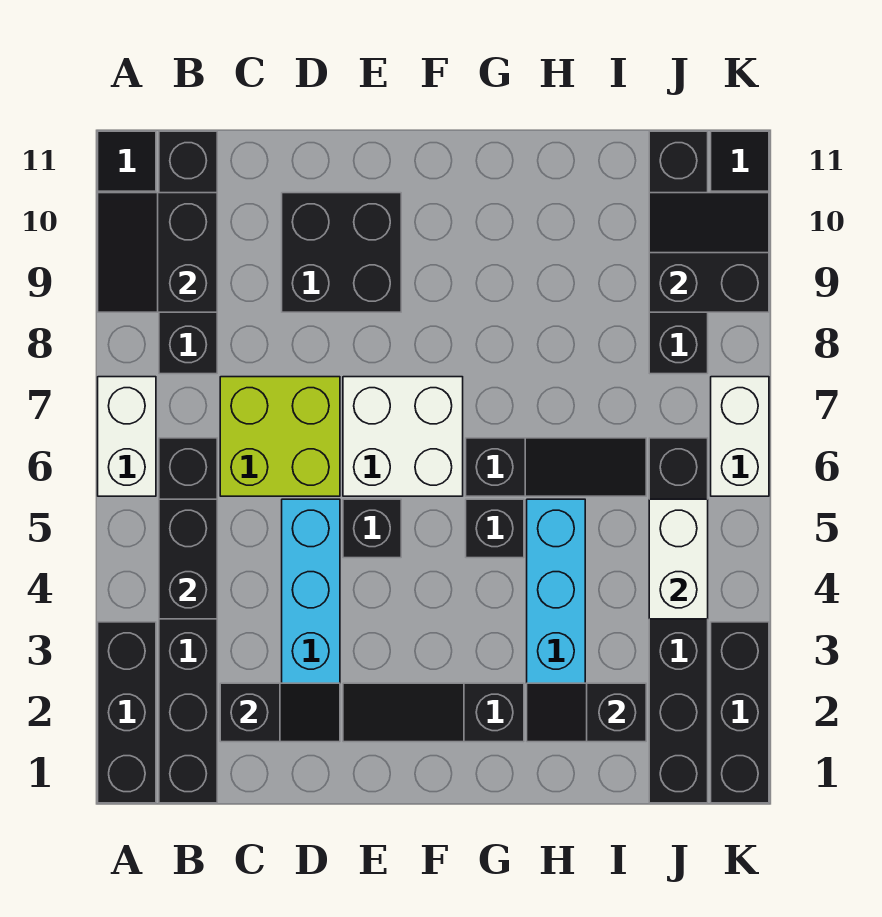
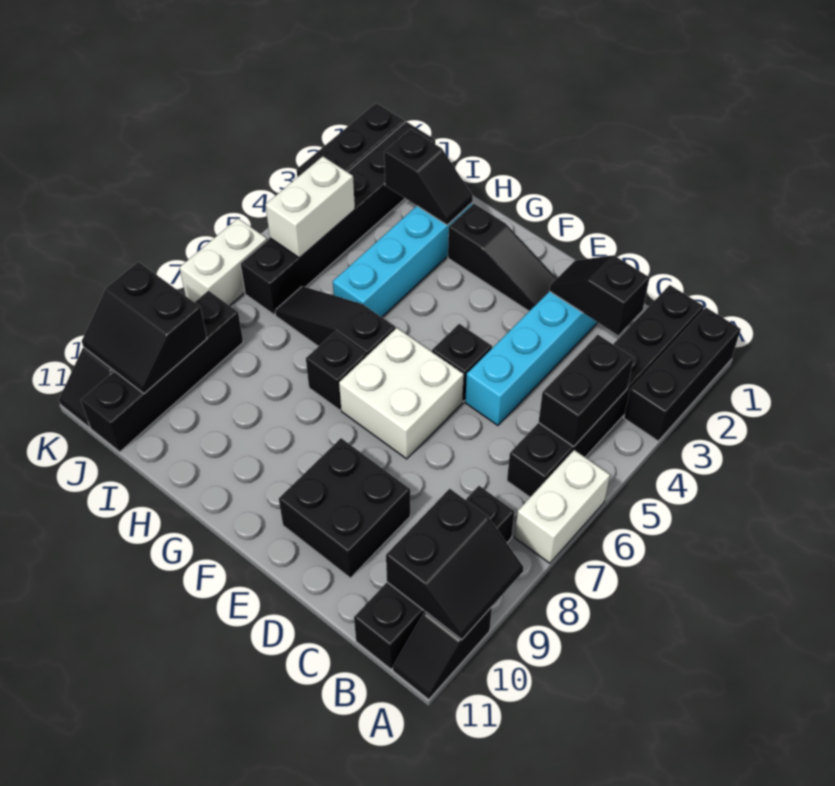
lime brick C6:D7 level 1 -> none
black brick G5 level 1 -> black brick G7 level 1

